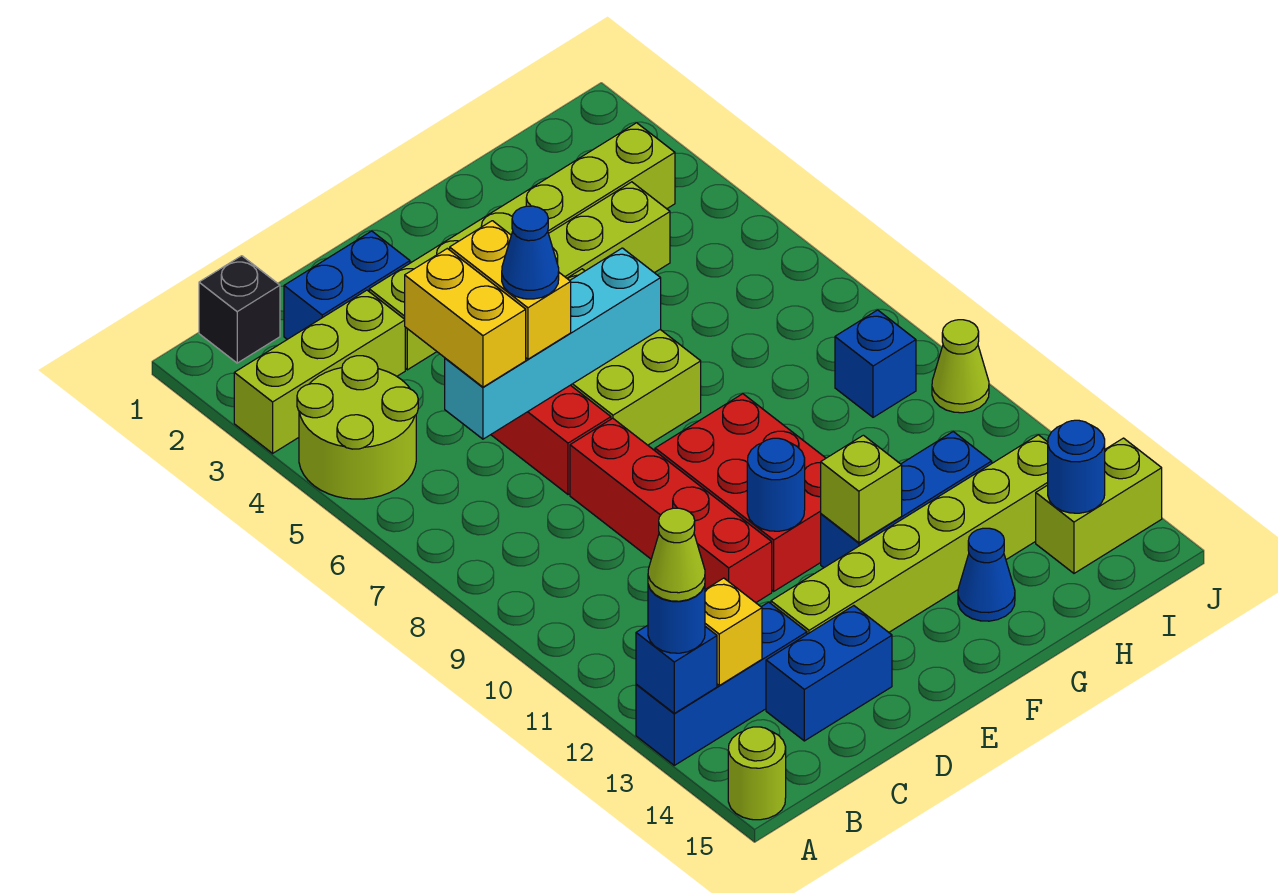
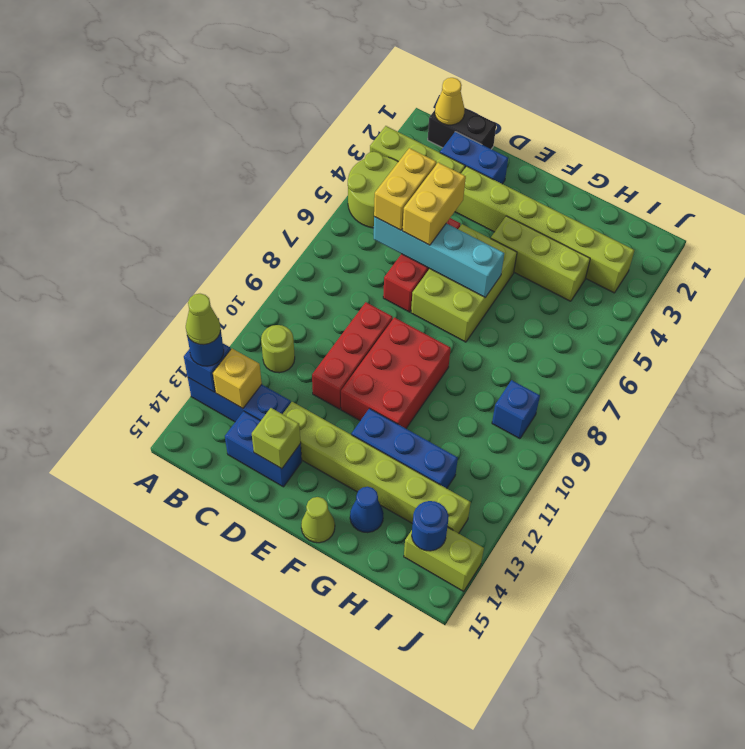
lime round brick A15 level 1 -> lime round brick B11 level 1
black brick B1 level 1 -> black brick B1:C1 level 1
none -> yellow cone B1 level 2
blue cone D6 level 4 -> none
red brick D8:D11 level 1 -> red brick D9:D11 level 1
blue round brick E11 level 2 -> none
lime brick F12 level 2 -> lime brick D14 level 2
lime cone J10 level 1 -> lime cone F15 level 1

